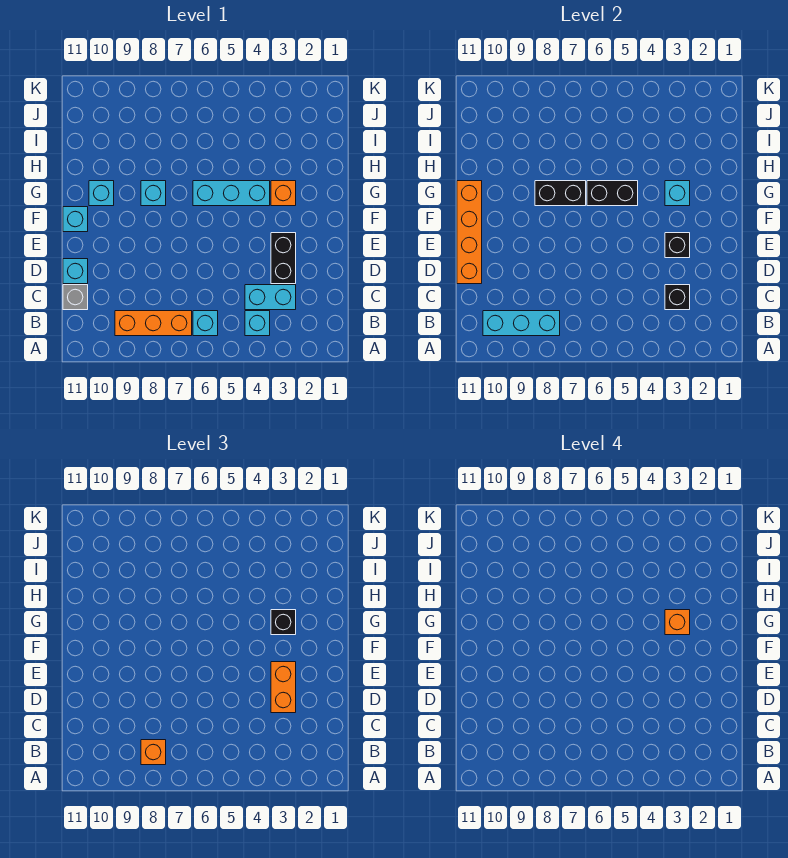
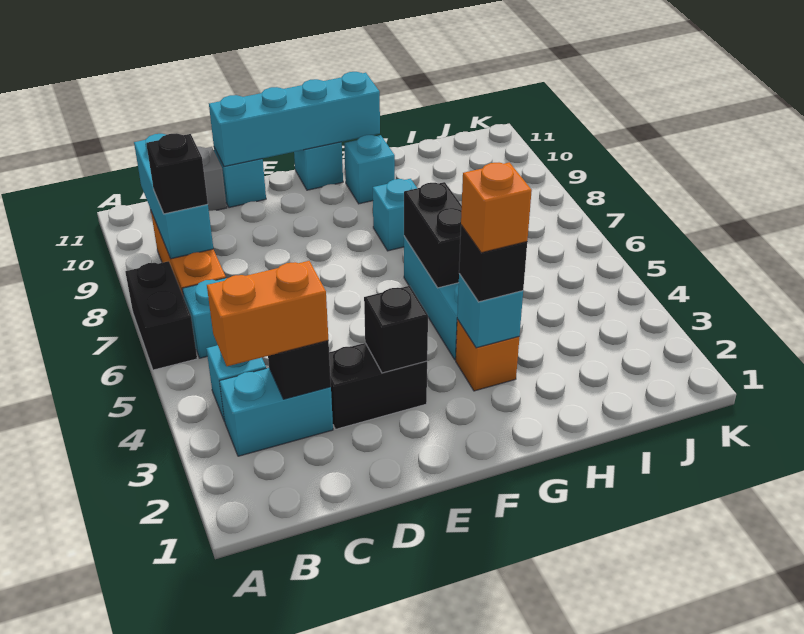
orange brick B8 level 3 -> black brick B8 level 3
cyan brick C3:C4 level 1 -> cyan brick B3:C3 level 1
orange brick D3:E3 level 3 -> orange brick B3:C3 level 3
orange brick D11:G11 level 2 -> cyan brick D11:G11 level 2
black brick G7:G8 level 2 -> black brick A6:A7 level 1

